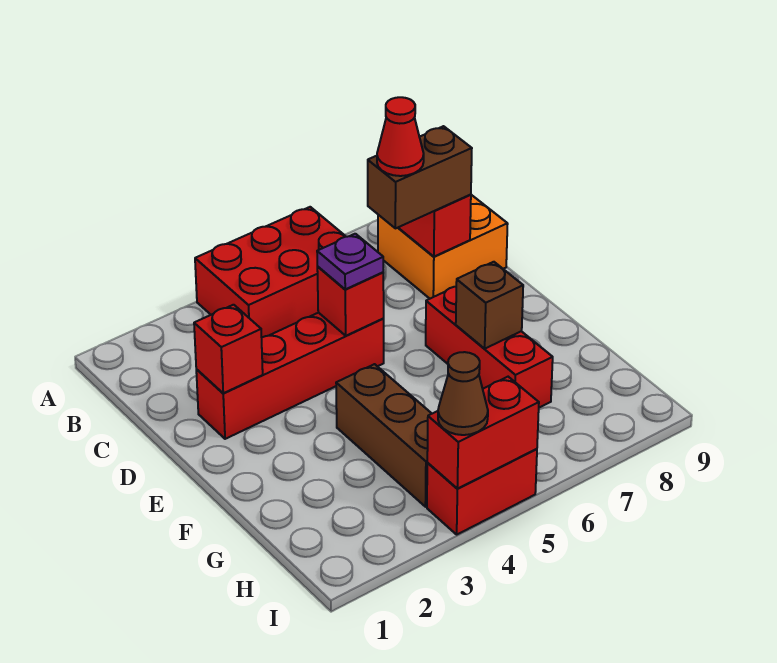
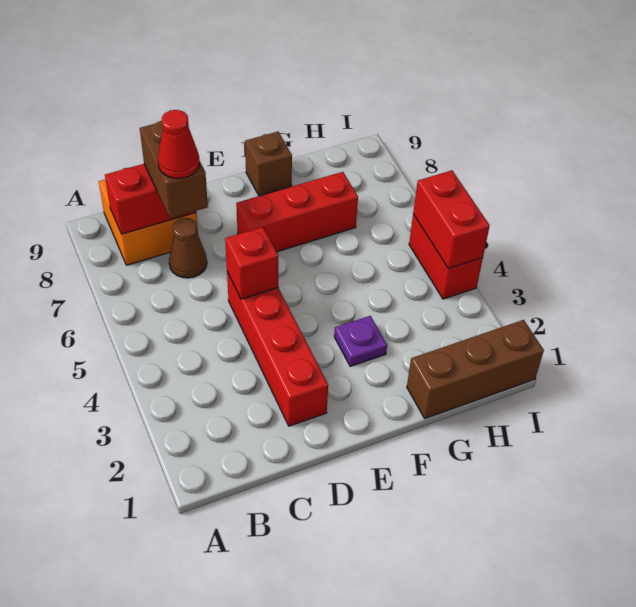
red brick A4:B6 level 1 -> none
red brick D2 level 2 -> none
purple plate D5 level 3 -> purple plate F3 level 1
brown brick F4:H4 level 1 -> brown brick G1:I1 level 1
brown brick F7 level 2 -> brown brick F9 level 1
brown cone I4 level 3 -> brown cone C7 level 1

